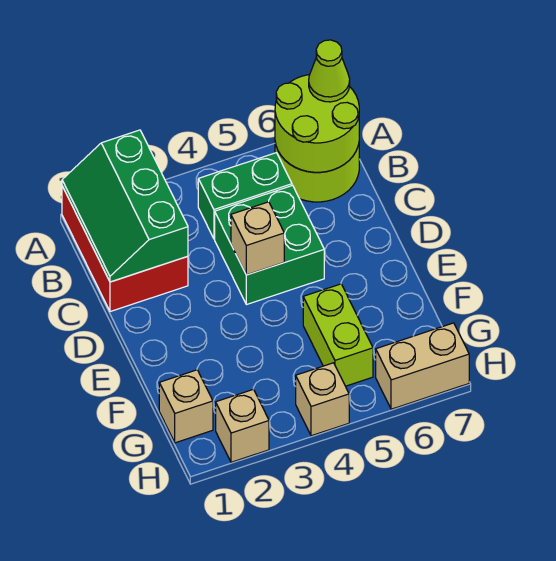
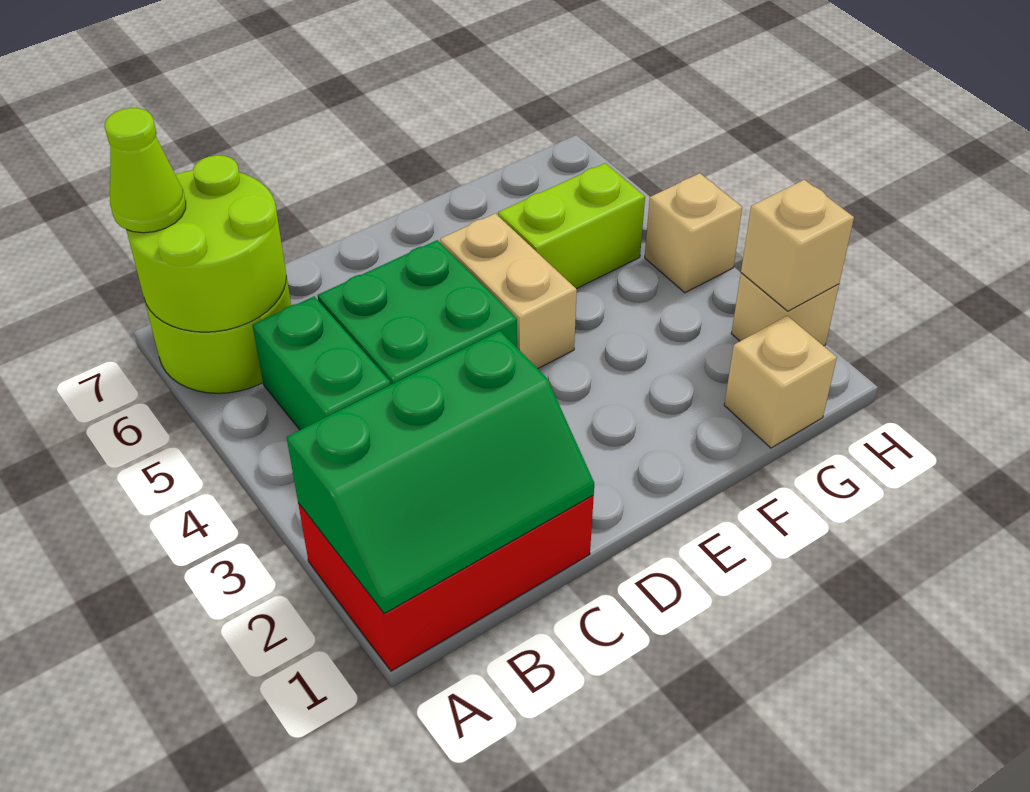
tan brick D4 level 2 -> tan brick H2 level 2
tan brick H6:H7 level 1 -> tan brick E4:E5 level 1

